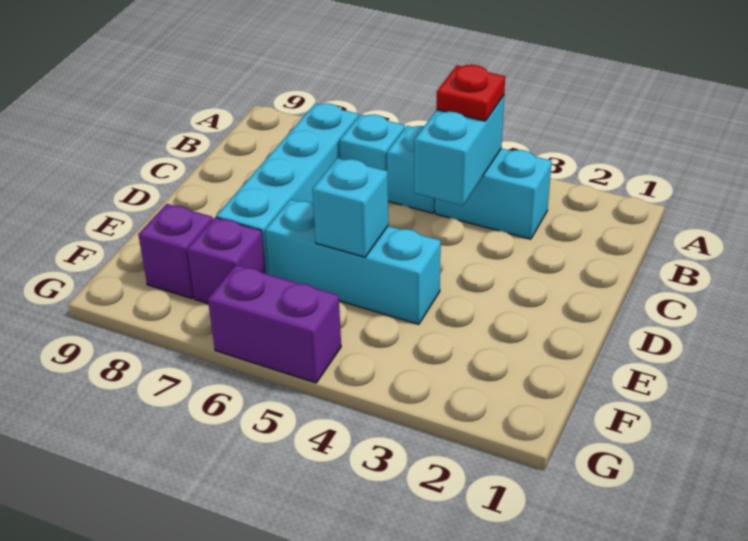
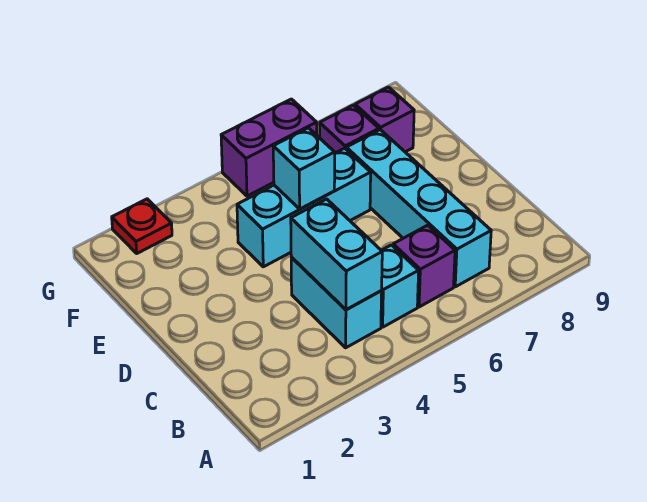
cyan brick B3:B4 level 1 -> cyan brick B4:C4 level 1
red plate B4 level 3 -> red plate G2 level 1
cyan brick B6 level 1 -> purple brick B6 level 1

